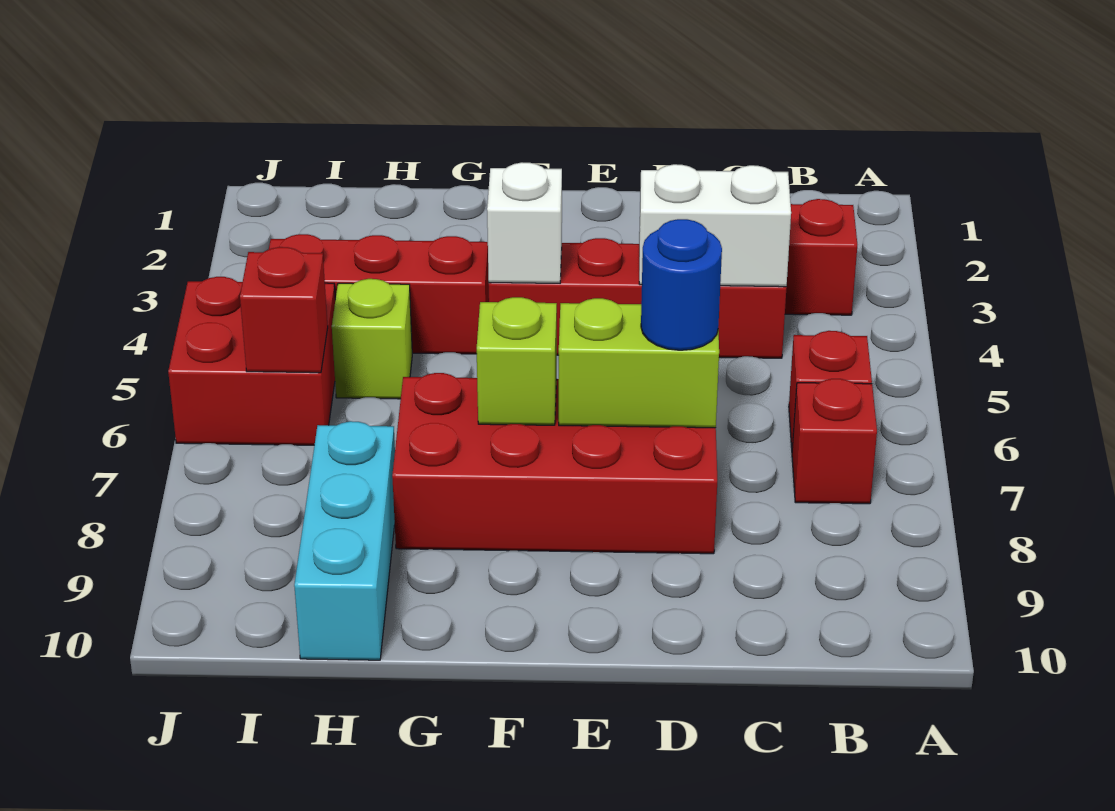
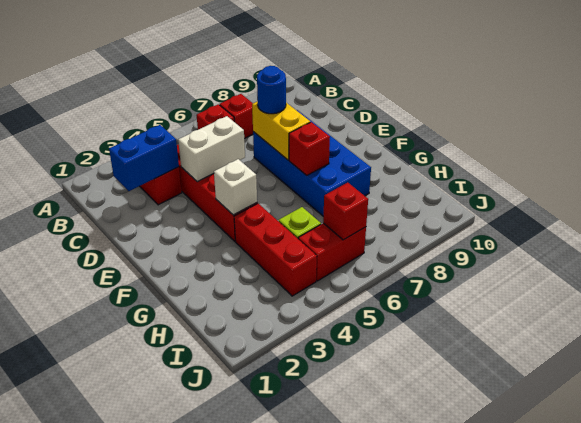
none -> blue brick C2:C3 level 2
white brick C4:D4 level 2 -> white brick D4:D5 level 2
red brick D7:G8 level 1 -> blue brick D7:G8 level 1
lime brick D7:E7 level 2 -> yellow brick D7:E7 level 2
lime brick F7 level 2 -> red brick F7 level 2
cyan brick H8:H10 level 1 -> none
red brick I5:J6 level 1 -> red brick I5:I6 level 1

